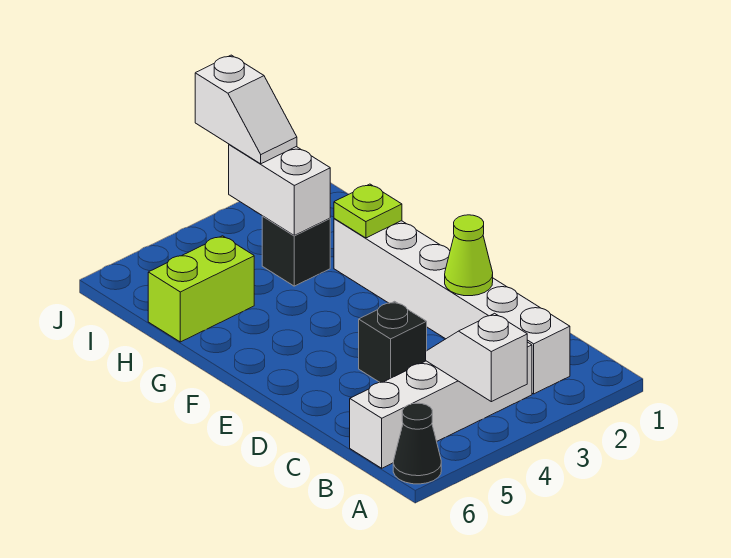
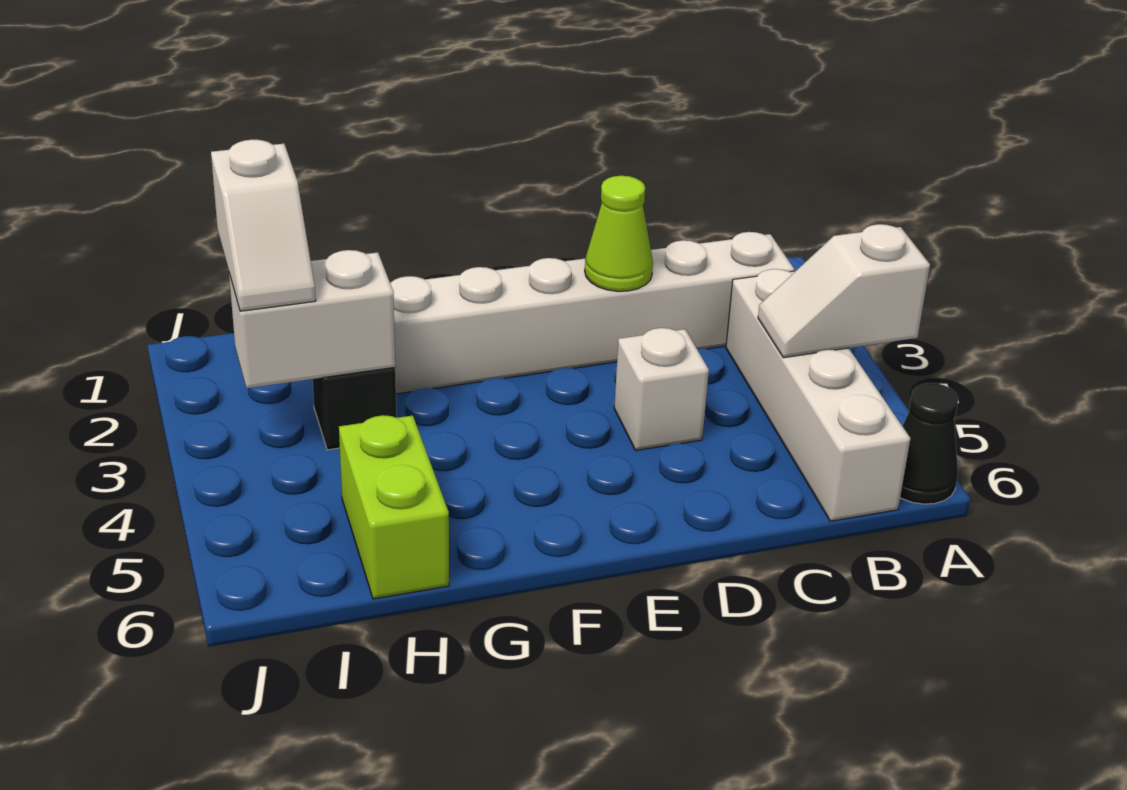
black brick D4 level 1 -> white brick D4 level 1
lime plate G2 level 2 -> none
white slope I3:J3 level 3 top J -> white slope I2:I3 level 3 top 2

